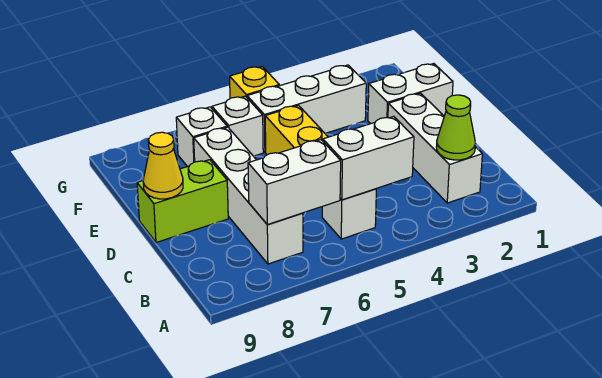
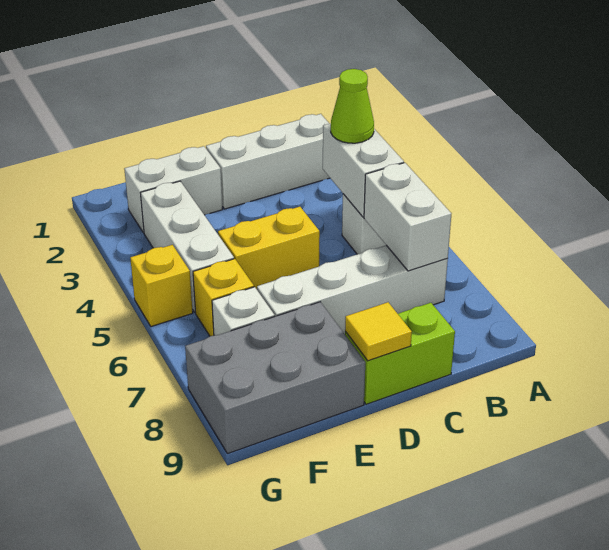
lime cone B2 level 2 -> lime cone B4 level 3
lime brick D8:D9 level 1 -> lime brick C9:D9 level 1
yellow cone D9 level 2 -> yellow tile D9 level 2
white brick E1:E2 level 1 -> white brick E2:F2 level 1
none -> grey brick E8:G9 level 1
white brick F6 level 1 -> yellow brick F6 level 1

